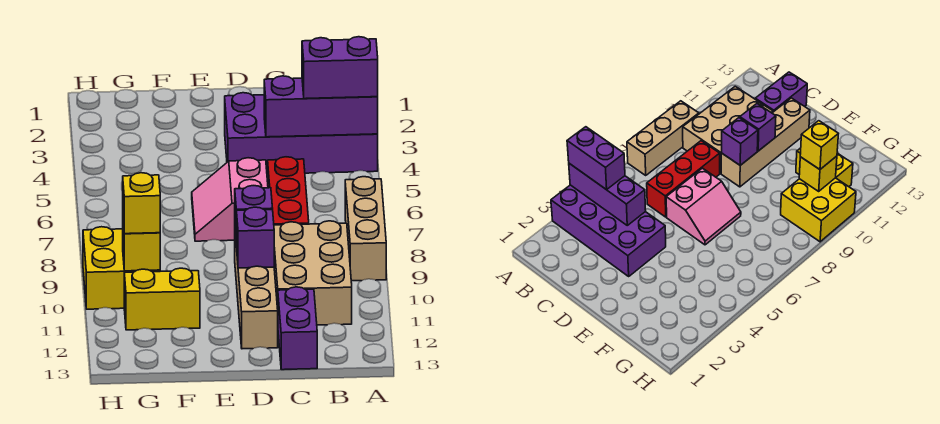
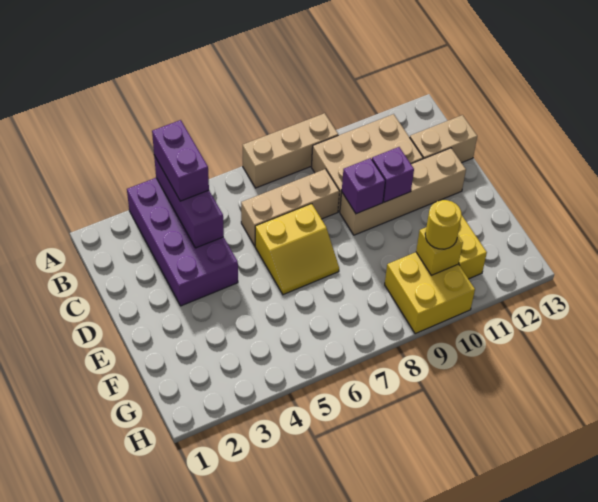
red brick C6:C8 level 1 -> tan brick C6:C8 level 1
purple brick C12:C13 level 1 -> tan brick C12:C13 level 1
pink slope D6:E7 level 1 top D -> yellow slope D6:E7 level 1 top D
yellow brick G10 level 3 -> yellow round brick G10 level 3

